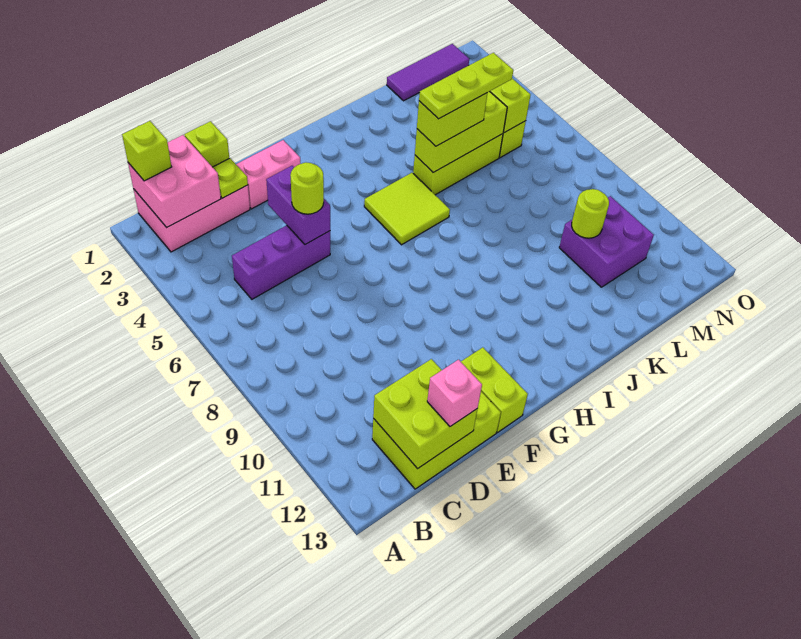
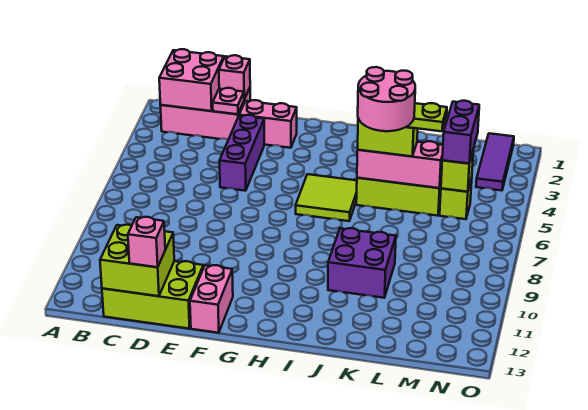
lime brick B1 level 3 -> none
purple brick C5:E5 level 1 -> purple brick E3:E5 level 1
lime brick D1 level 2 -> pink brick D1 level 2
lime plate D2 level 2 -> pink plate D2 level 2
purple brick E4:E5 level 2 -> purple brick M4:M5 level 3
lime round brick E5 level 3 -> none
lime brick F12:F13 level 1 -> pink brick F12:F13 level 1
lime brick J5:L5 level 2 -> pink brick J5:L5 level 2
none -> pink round brick J5:K6 level 5
purple tile L1:N1 level 1 -> purple tile N1:N3 level 1
purple brick L10:M11 level 1 -> purple brick J9:K10 level 1
lime round brick L10 level 2 -> none

